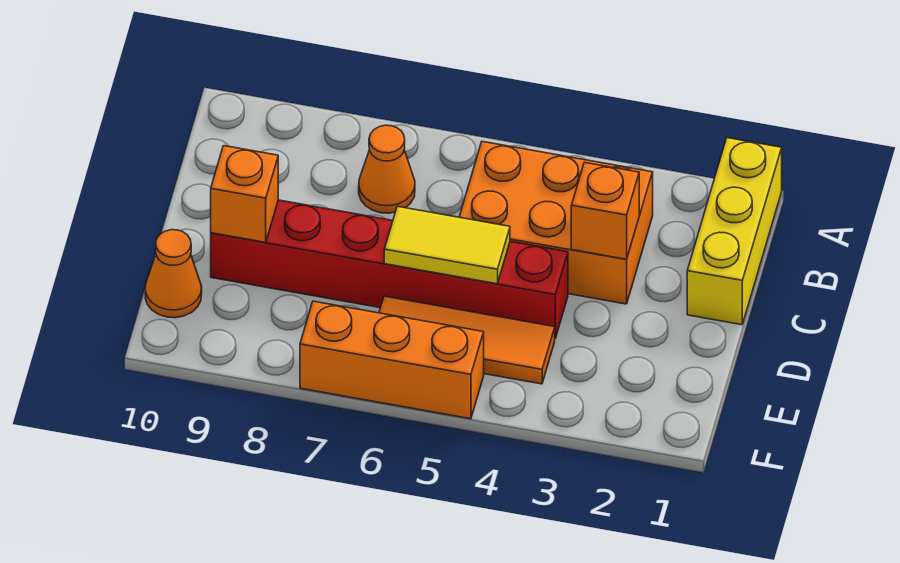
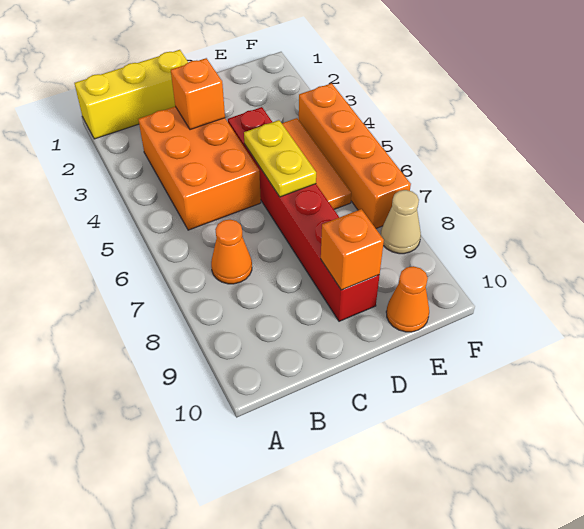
yellow tile D5:D6 level 2 -> yellow plate D5:D6 level 2
orange brick F5:F7 level 1 -> orange brick F4:F7 level 1
none -> tan cone F8 level 1

